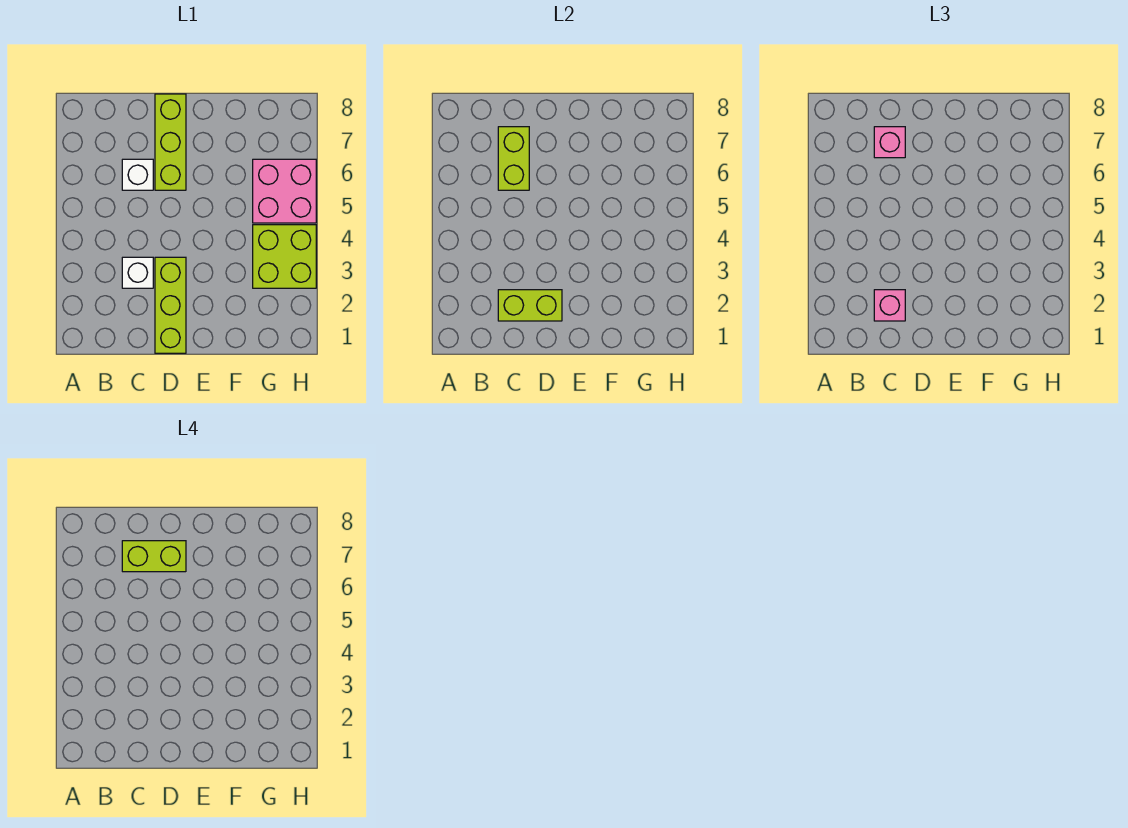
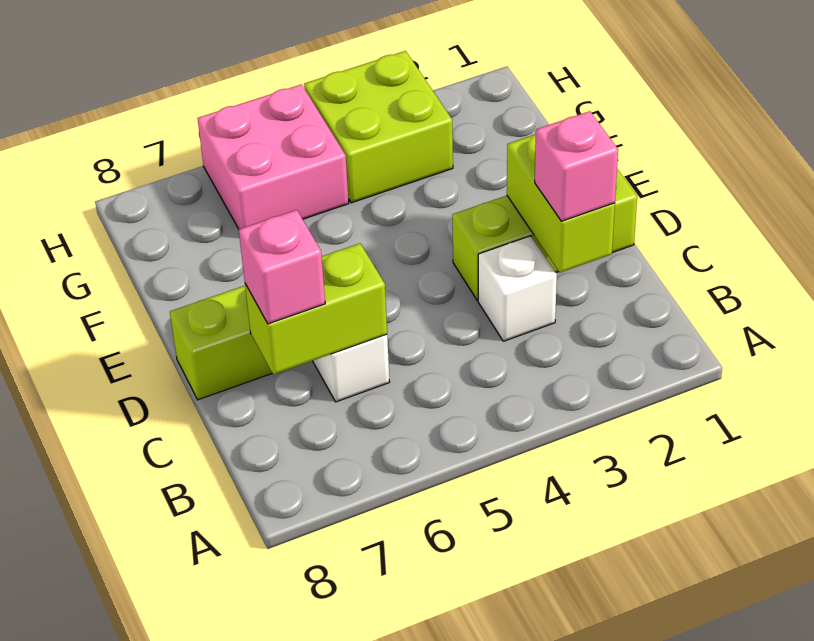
lime brick C7:D7 level 4 -> none

